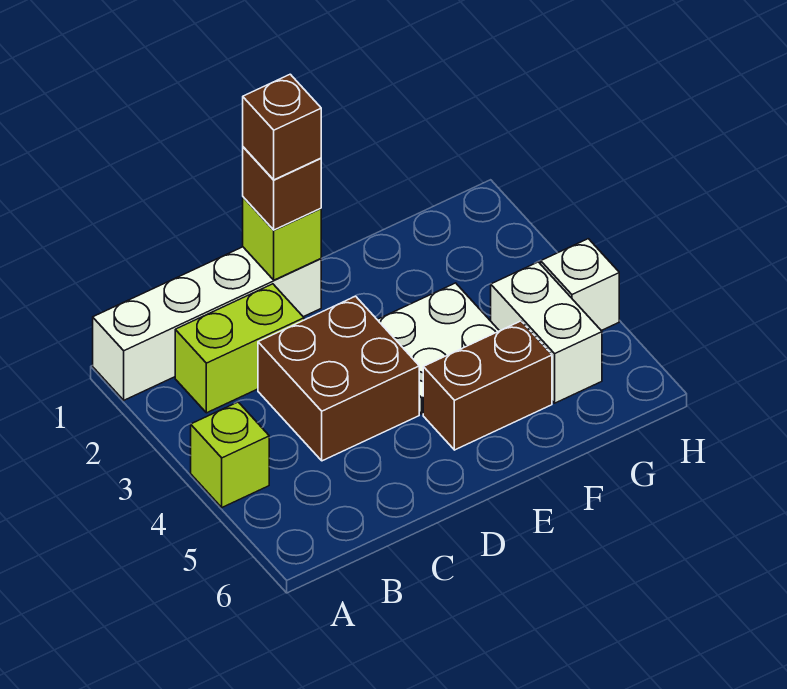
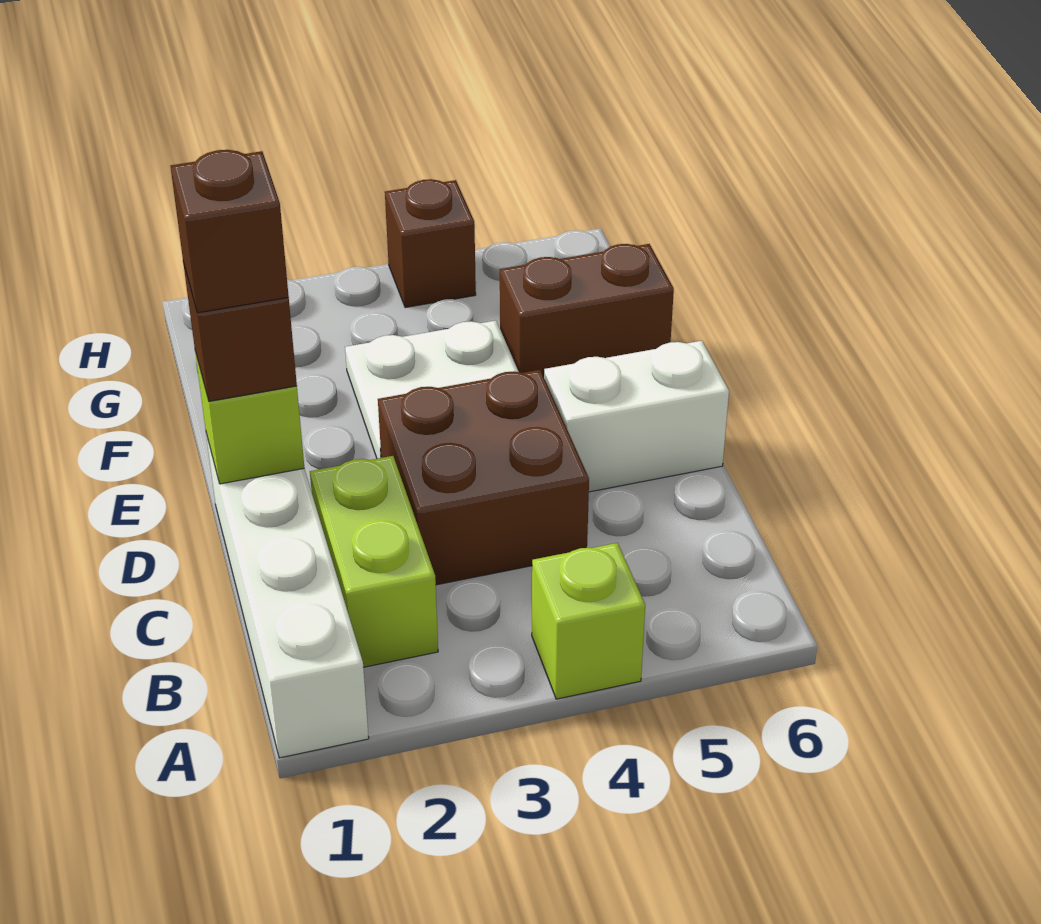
brown brick E5:F5 level 1 -> brown brick F5:F6 level 1
white brick G4:G5 level 1 -> white brick D5:D6 level 1
white brick H4 level 1 -> brown brick H4 level 1

